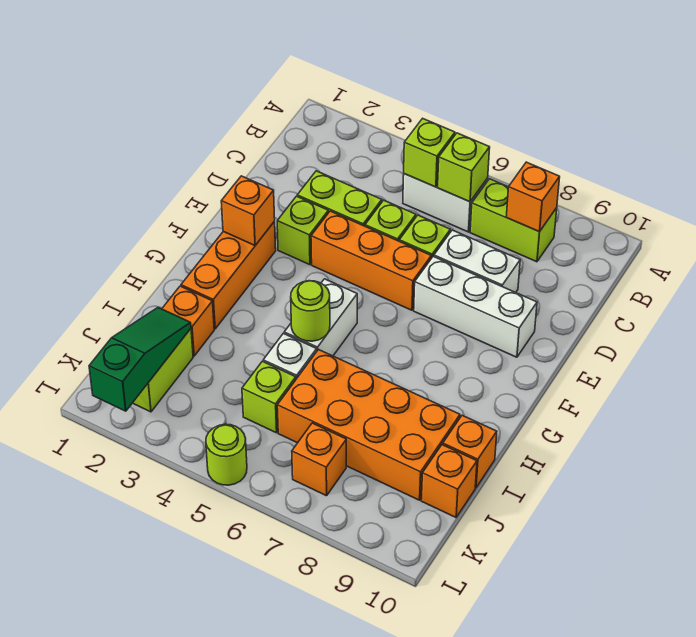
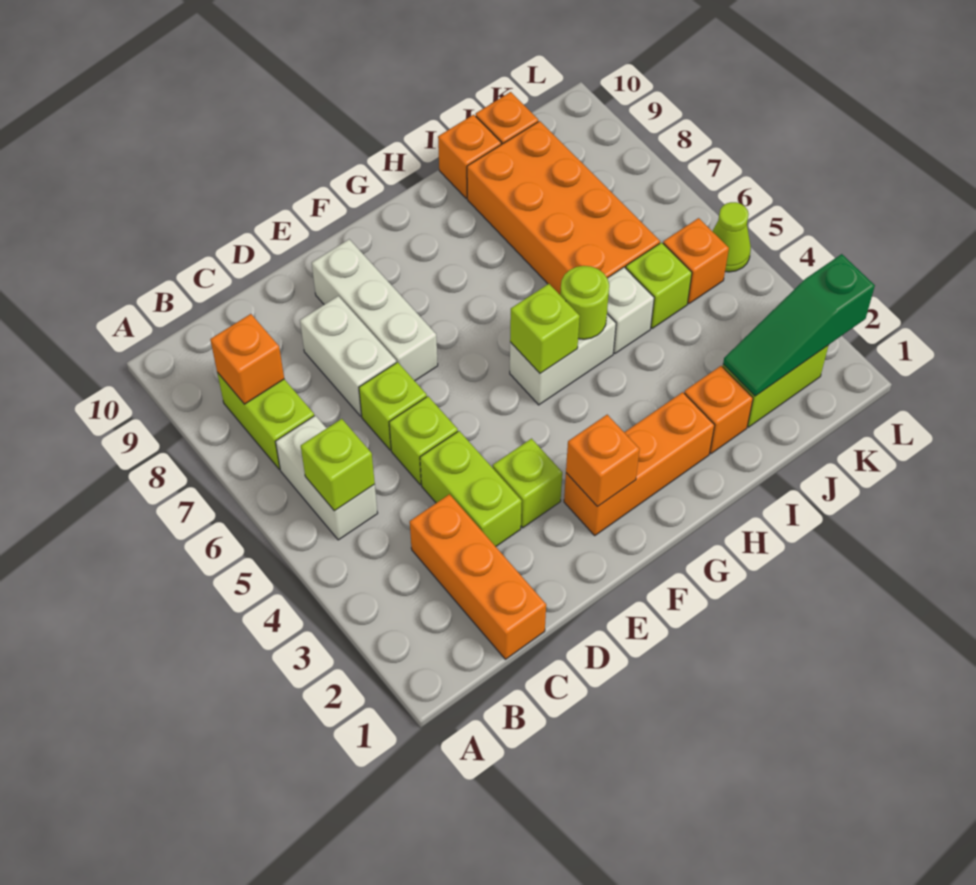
lime brick B6 level 2 -> lime brick G5 level 2
orange brick E4:E6 level 1 -> orange brick C1:C3 level 1
orange brick K7 level 1 -> orange brick K5 level 1
lime round brick L5 level 1 -> lime cone L5 level 1

